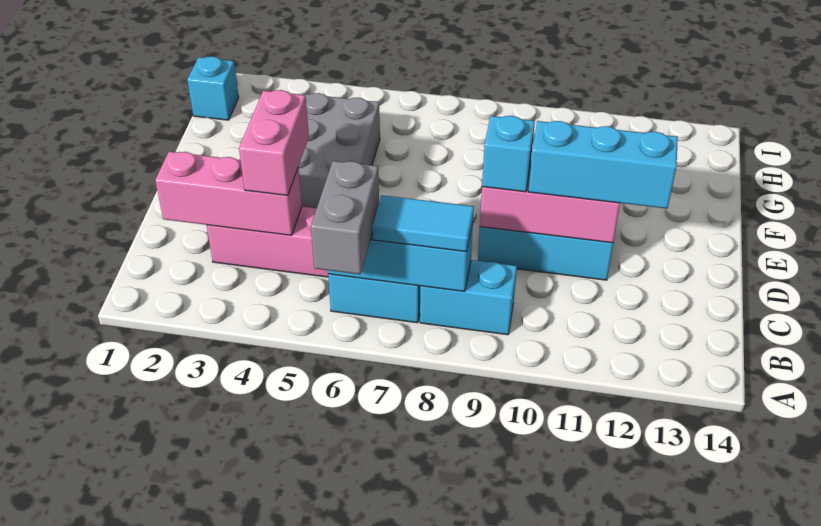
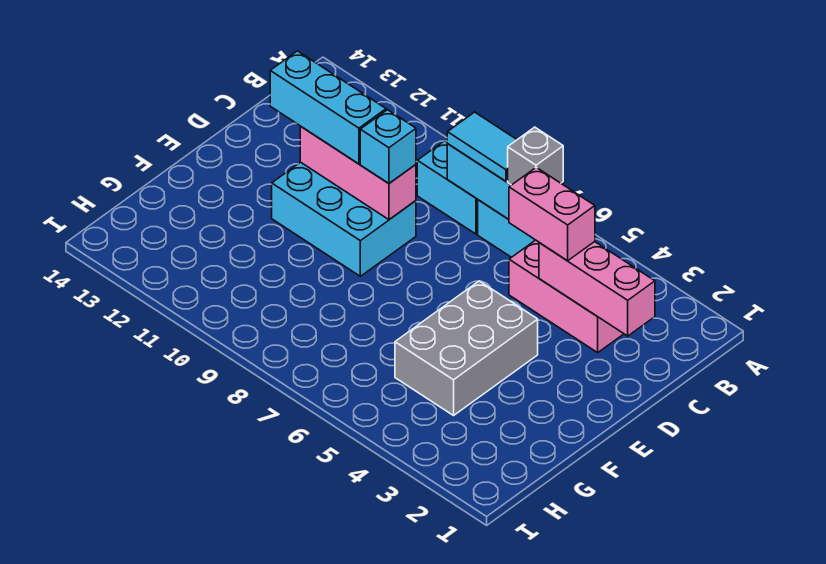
grey brick A6:B6 level 3 -> grey brick B6 level 3
pink brick C4:D4 level 3 -> pink brick C4:C5 level 3
cyan brick H1 level 1 -> none

